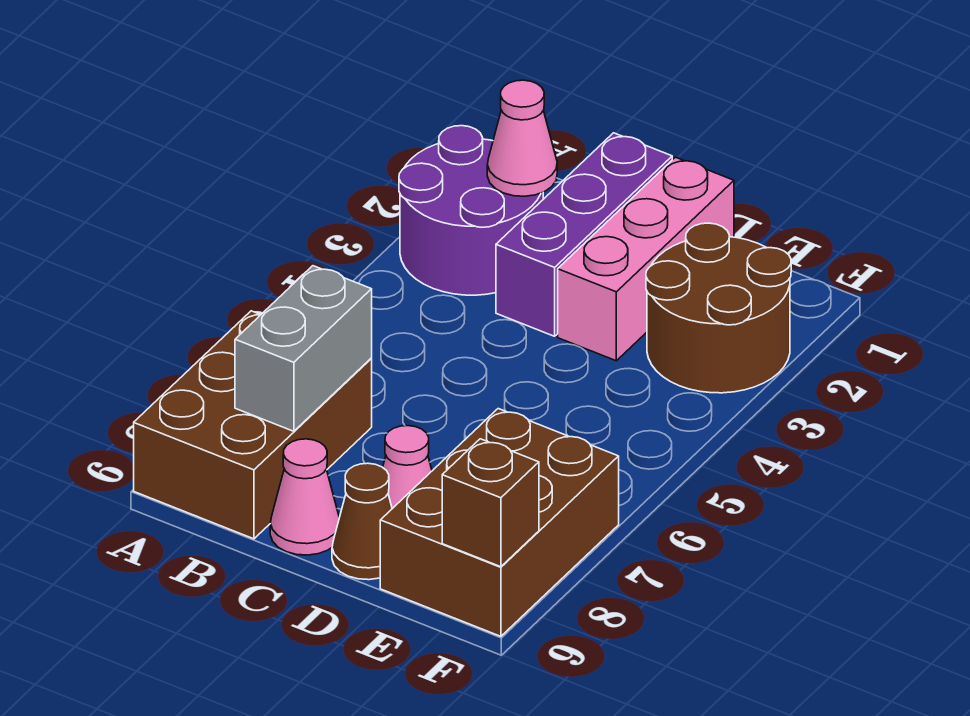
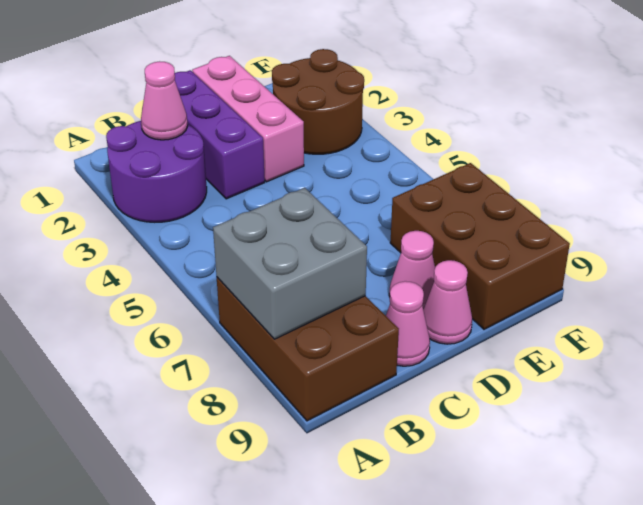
grey brick B7:B8 level 2 -> grey brick A7:B8 level 2
brown cone D9 level 1 -> pink cone D9 level 1
brown brick F9 level 2 -> none

